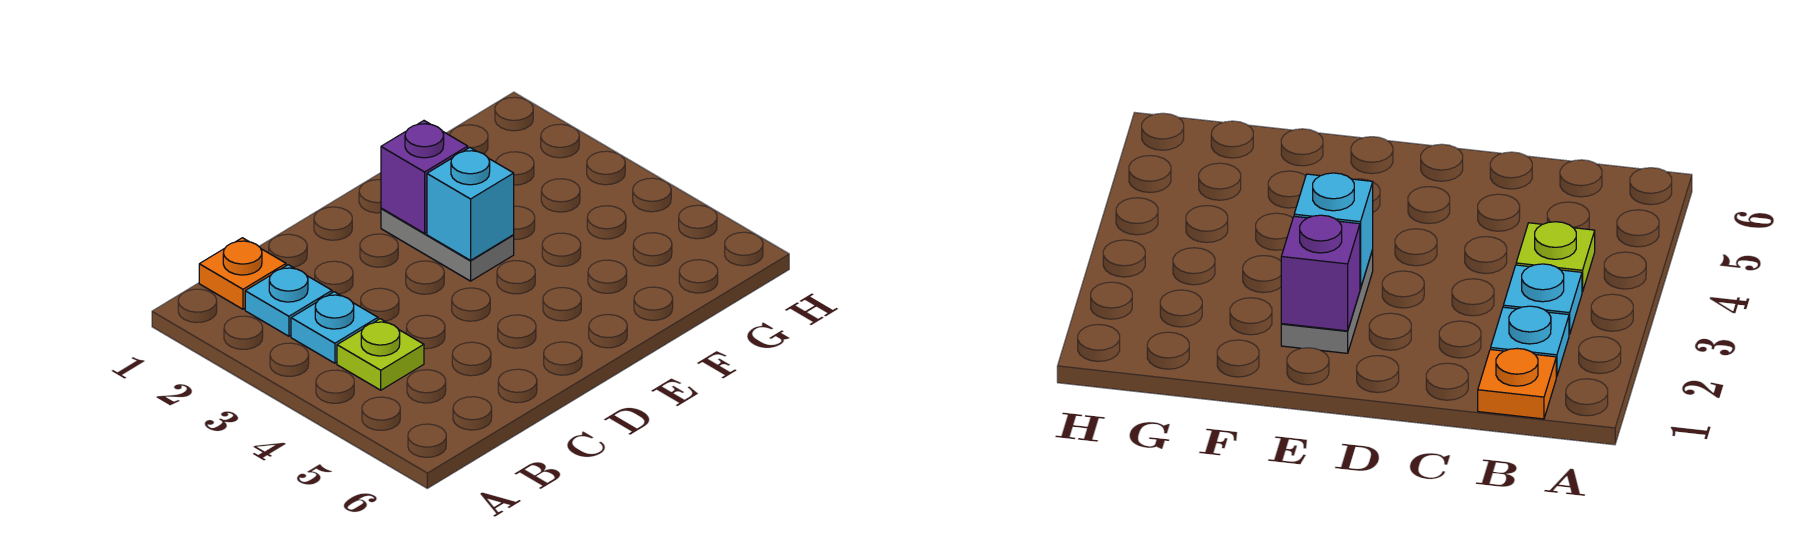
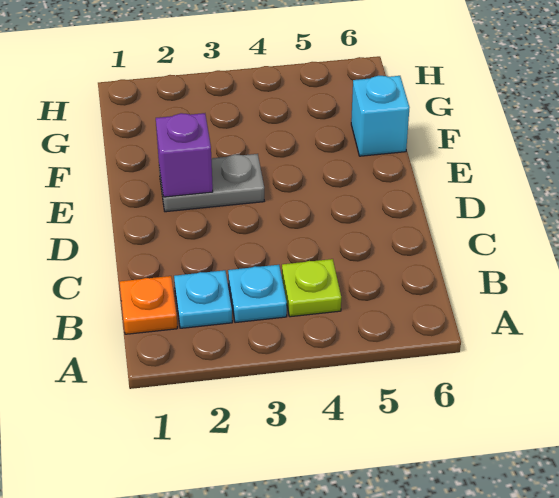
cyan brick E3 level 2 -> cyan brick F6 level 1

